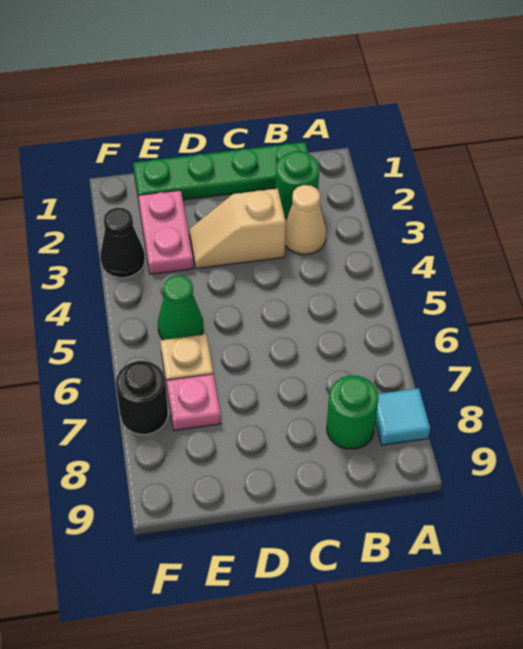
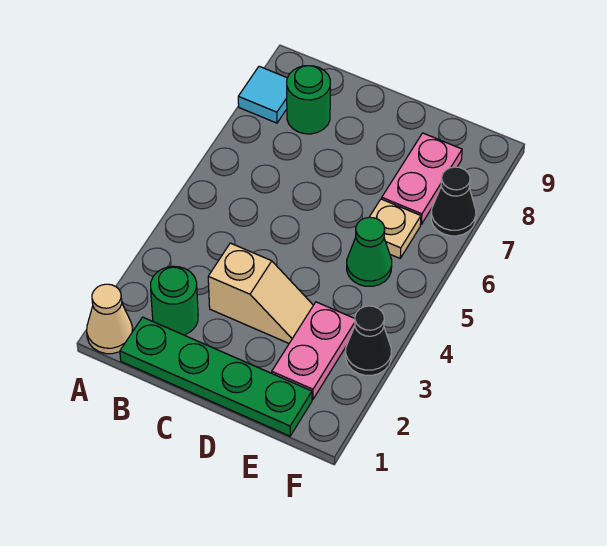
tan cone B3 level 1 -> tan cone A1 level 1
pink plate E7 level 1 -> pink plate E7:E8 level 1
black round brick F7 level 1 -> black cone F7 level 1

